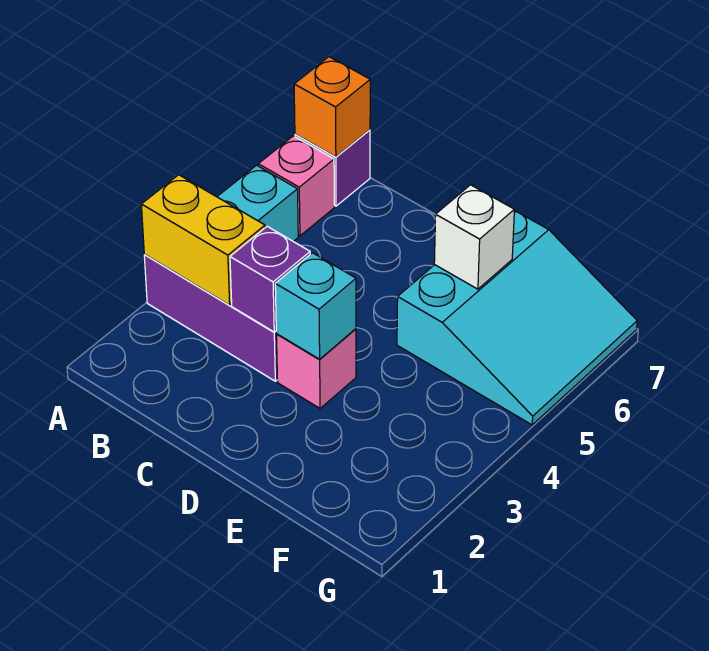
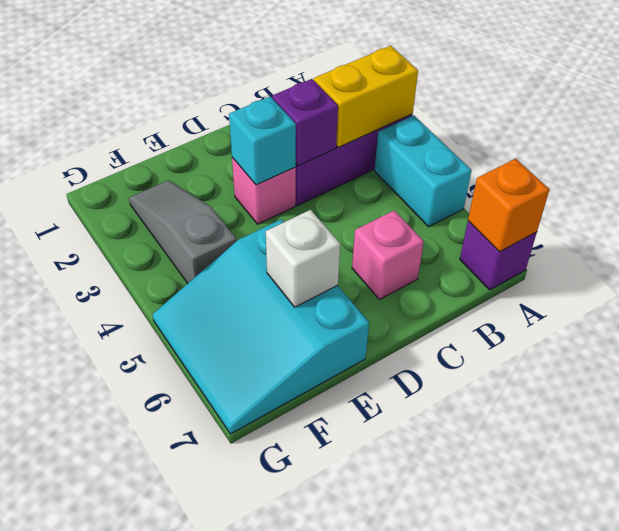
pink brick A6 level 1 -> pink brick C6 level 1
none -> grey slope F2:F4 level 1 top 4

